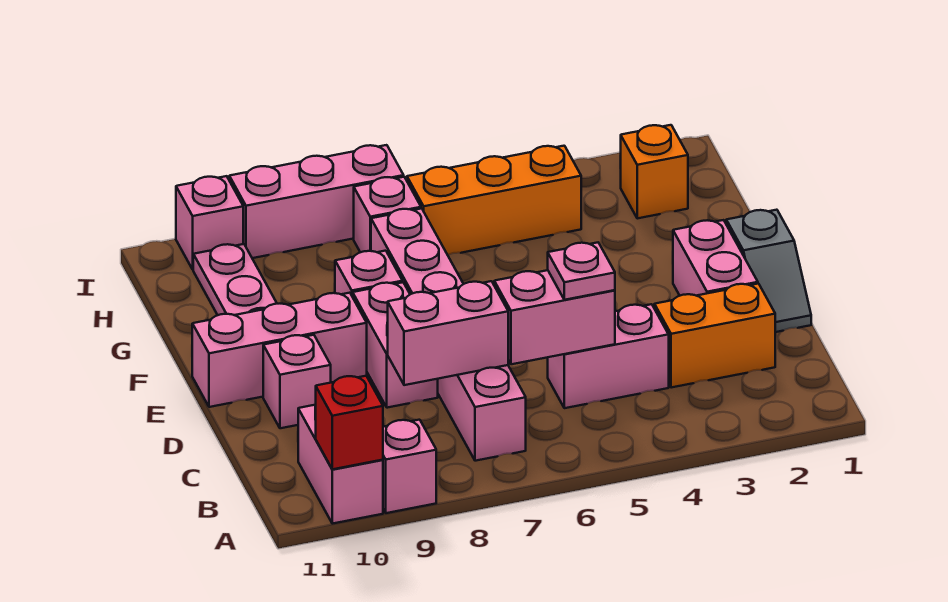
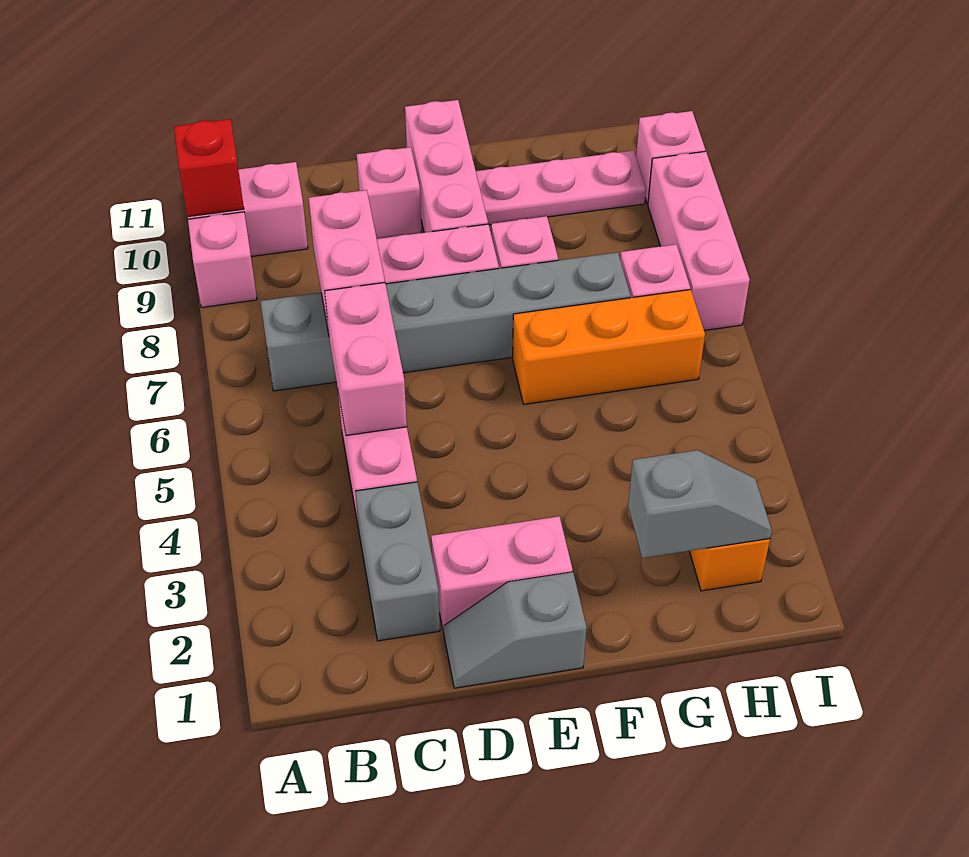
pink brick B7:G7 level 1 -> grey brick B7:G7 level 1
orange brick C2:C3 level 1 -> grey brick C2:C3 level 1
pink plate C5 level 3 -> none
none -> grey slope G2:H2 level 2 top G
orange brick H4:H6 level 1 -> orange brick F6:H6 level 1

